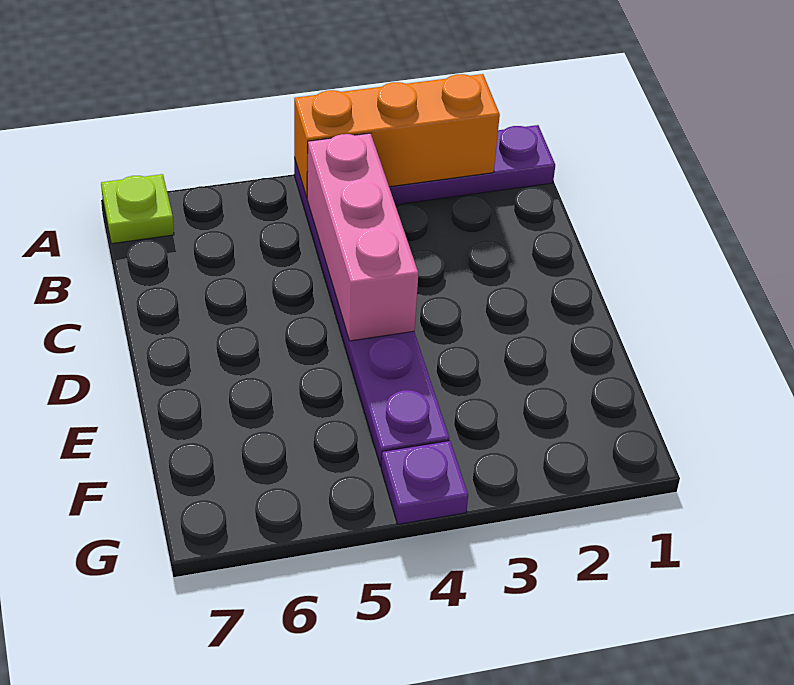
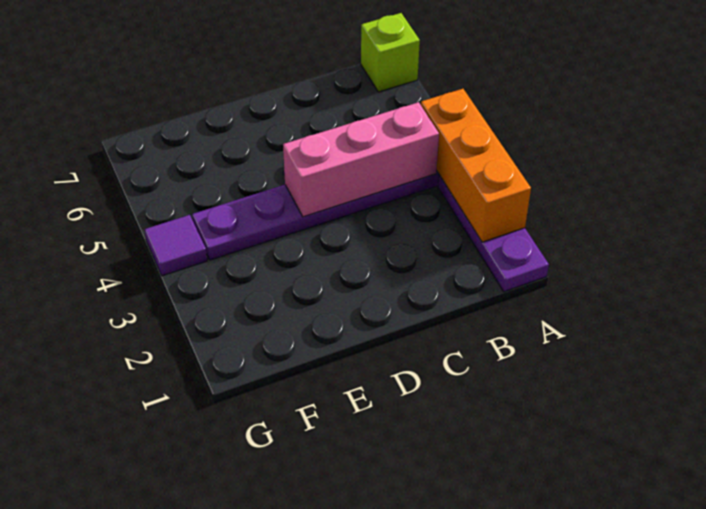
lime plate A7 level 1 -> lime brick A7 level 1
purple plate G4 level 1 -> purple tile G4 level 1

